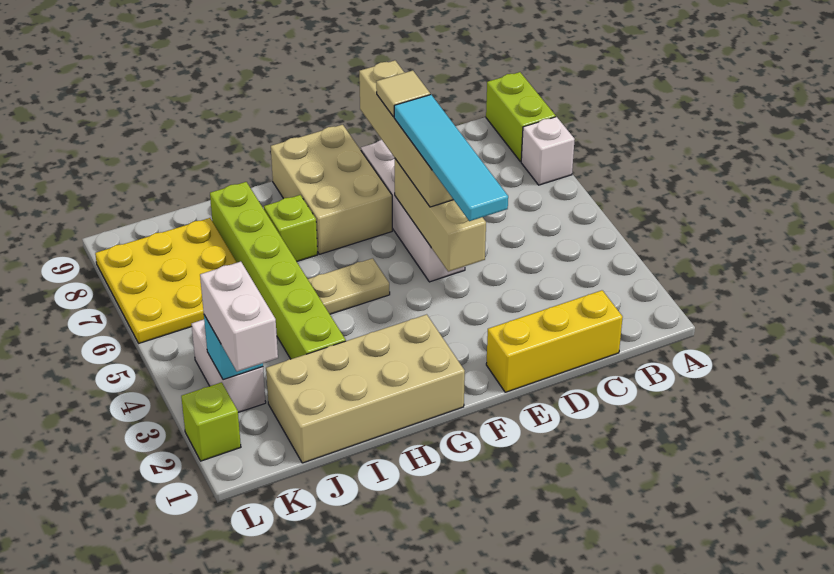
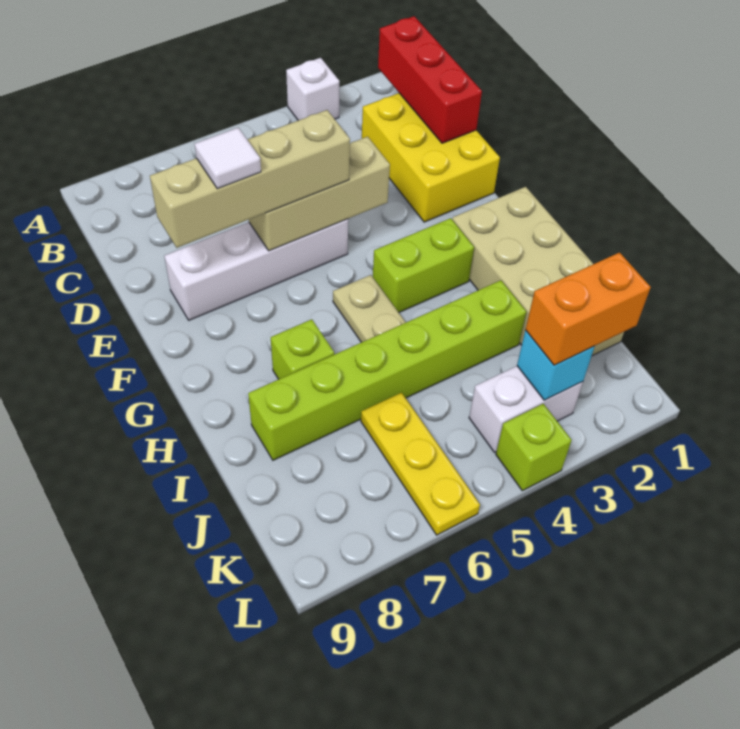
white brick A7 level 1 -> white brick A3 level 1
lime brick A8:A9 level 1 -> lime brick G3:G4 level 1
none -> red brick B1:D1 level 2
yellow brick C1:E1 level 1 -> yellow brick C1:E2 level 1
cyan tile E3:E6 level 4 -> none
tan tile E7 level 4 -> white tile E7 level 4
tan brick F7:G9 level 1 -> none
yellow plate J6:L8 level 1 -> yellow plate J6:L6 level 1
white brick K2:K3 level 3 -> orange brick K2:K3 level 3
lime brick L2 level 1 -> lime brick L4 level 1

